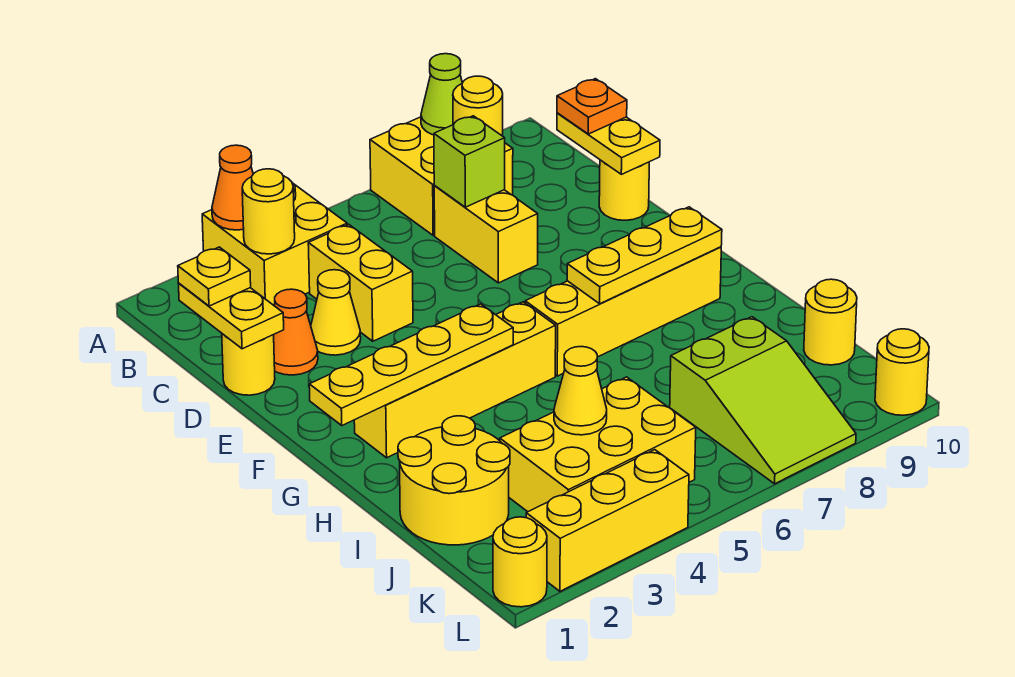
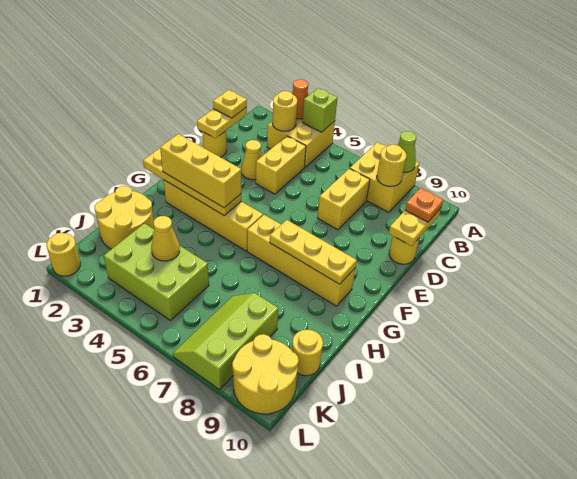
lime brick C7 level 2 -> lime brick A4 level 2
orange cone D2 level 1 -> none
yellow brick J3:K5 level 1 -> lime brick J3:K5 level 1
lime slope J7:L8 level 1 top J -> lime slope J7:L8 level 1 top 8
yellow brick L2:L4 level 1 -> yellow brick G2:G4 level 3
yellow round brick L10 level 1 -> yellow round brick K9:L10 level 1

